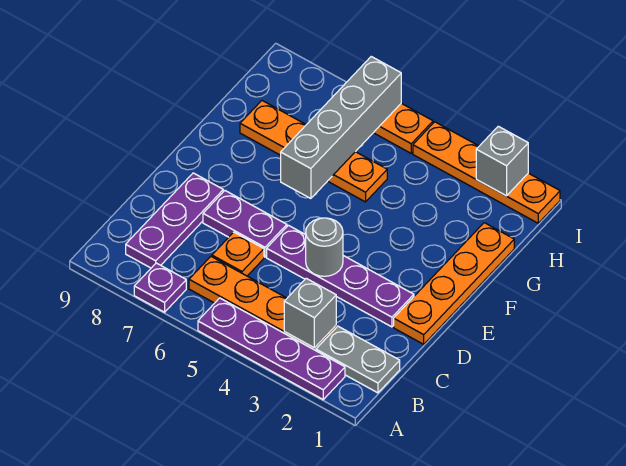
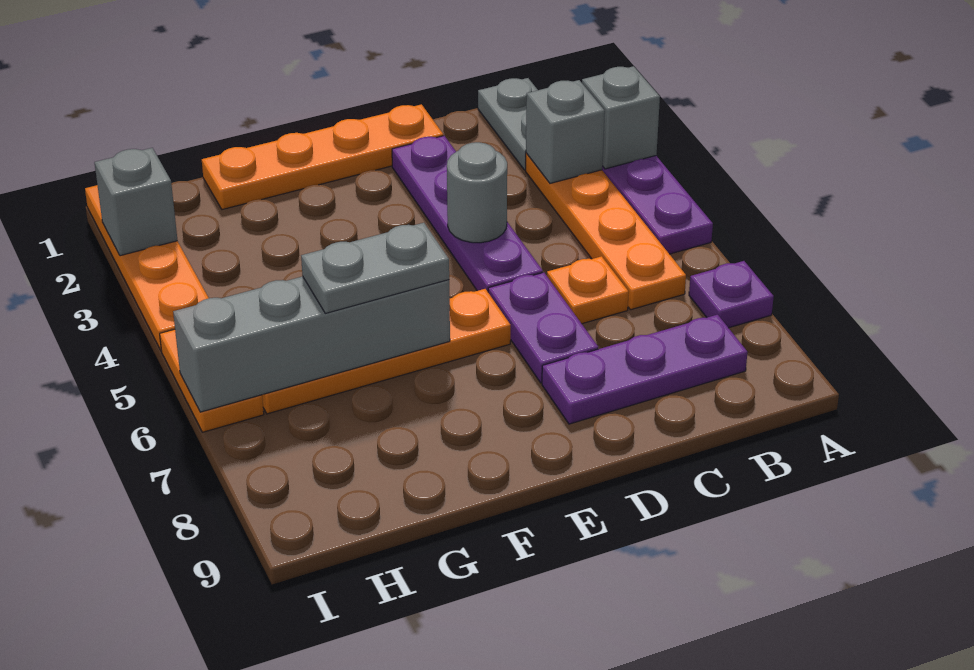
none -> grey brick A3 level 2
none -> grey plate F6:G6 level 3
orange plate G5:G8 level 1 -> orange plate E6:H6 level 1

